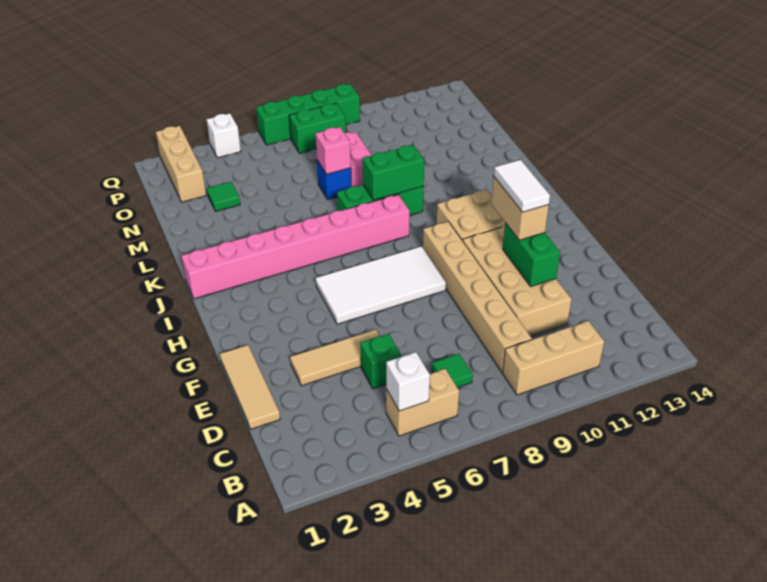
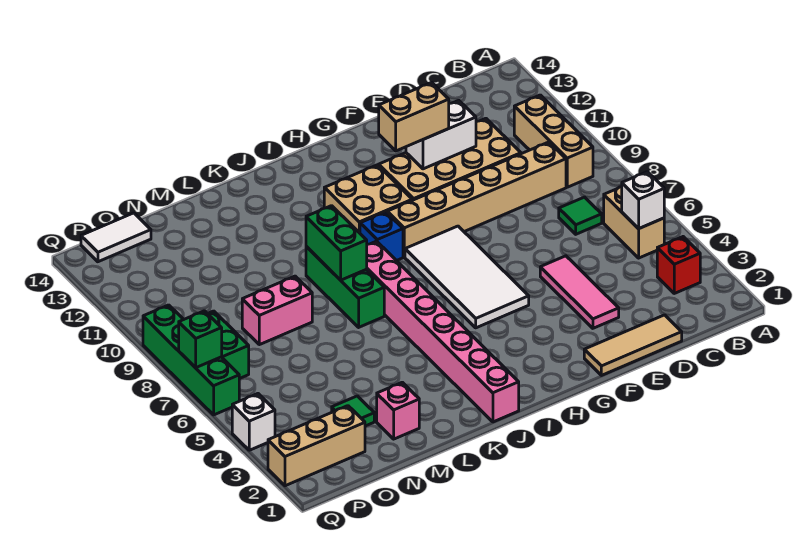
none -> red brick B3 level 1
green brick D5 level 1 -> green brick Q7 level 2
tan tile E3:E5 level 1 -> pink tile E3:E5 level 1
green brick E11:F11 level 2 -> white brick E11:F11 level 2
white tile F11:G11 level 4 -> white tile O14:P14 level 1
blue brick M7 level 1 -> blue brick I9 level 1
pink brick M7 level 2 -> pink brick M2 level 1

